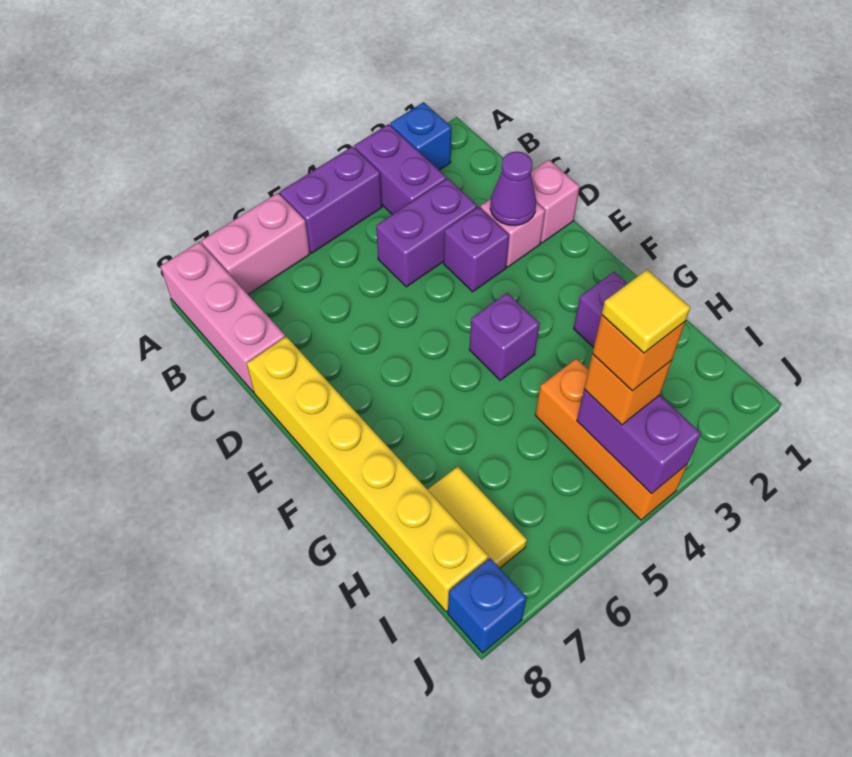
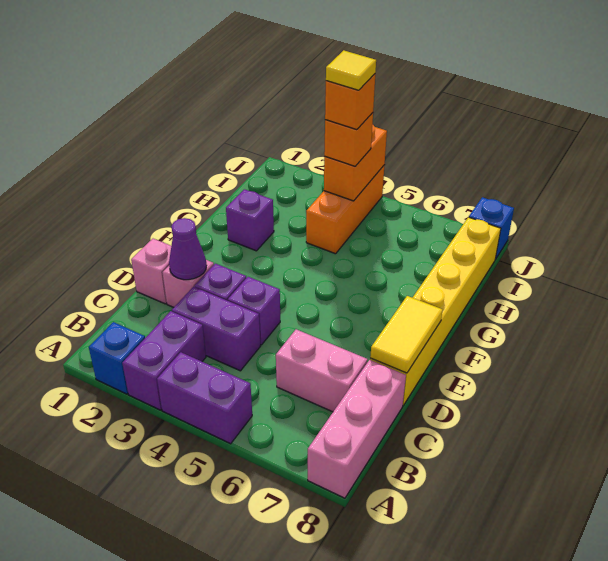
pink brick A6:A7 level 1 -> pink brick C6:C7 level 1
purple brick F4 level 1 -> purple brick D4 level 1
yellow tile H7:I7 level 1 -> yellow tile D8:E8 level 2
purple brick I4:J4 level 2 -> orange brick I4:J4 level 2

